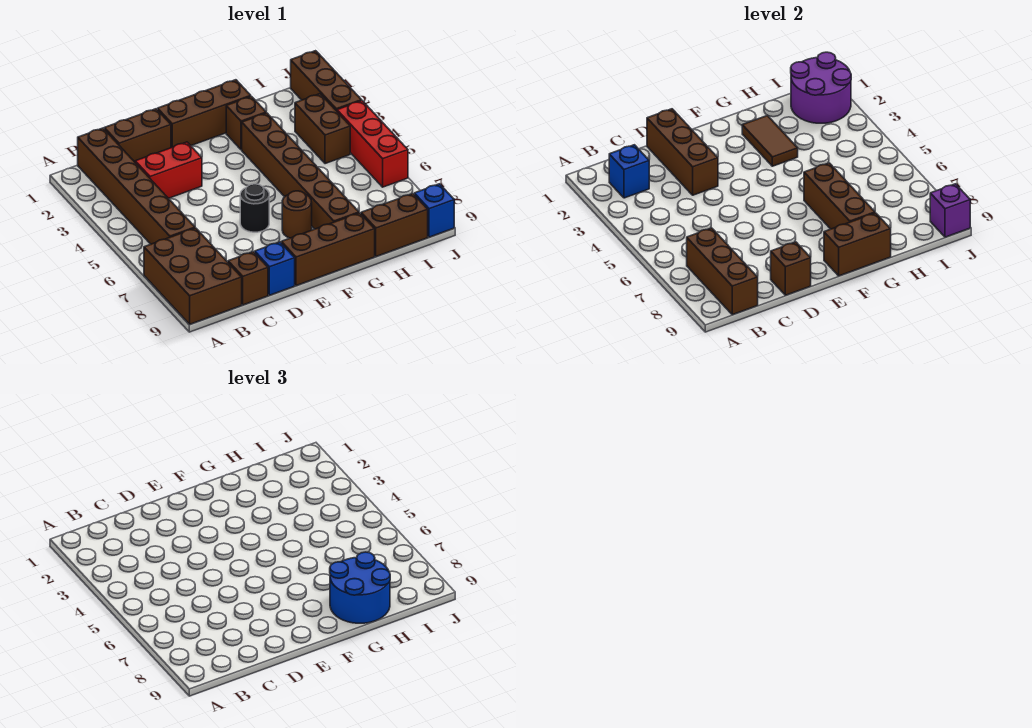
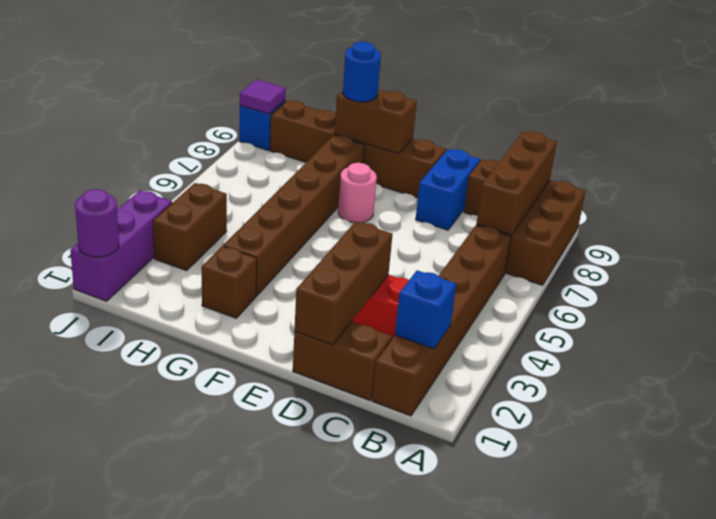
blue brick D9 level 1 -> blue brick D8:D9 level 1
brown brick D9 level 2 -> none
brown brick E1:G1 level 1 -> none
black round brick E6 level 1 -> none
brown round brick F7 level 1 -> pink round brick F7 level 1
brown tile G2:G3 level 2 -> none
brown brick G6:G8 level 2 -> none
blue round brick G8:H9 level 3 -> blue round brick G9 level 3
purple round brick I1:J2 level 2 -> purple round brick J1 level 2
brown brick J1:J3 level 1 -> purple brick J1:J3 level 1
red brick J4:J6 level 1 -> none
purple brick J9 level 2 -> purple tile J9 level 2

